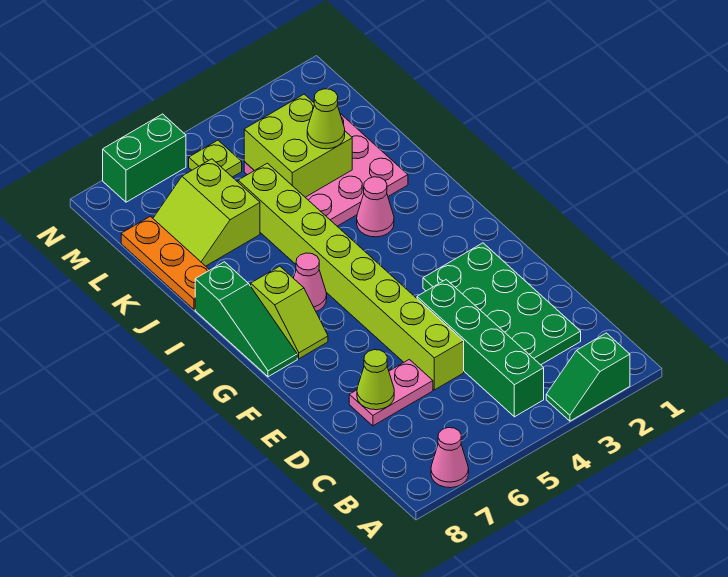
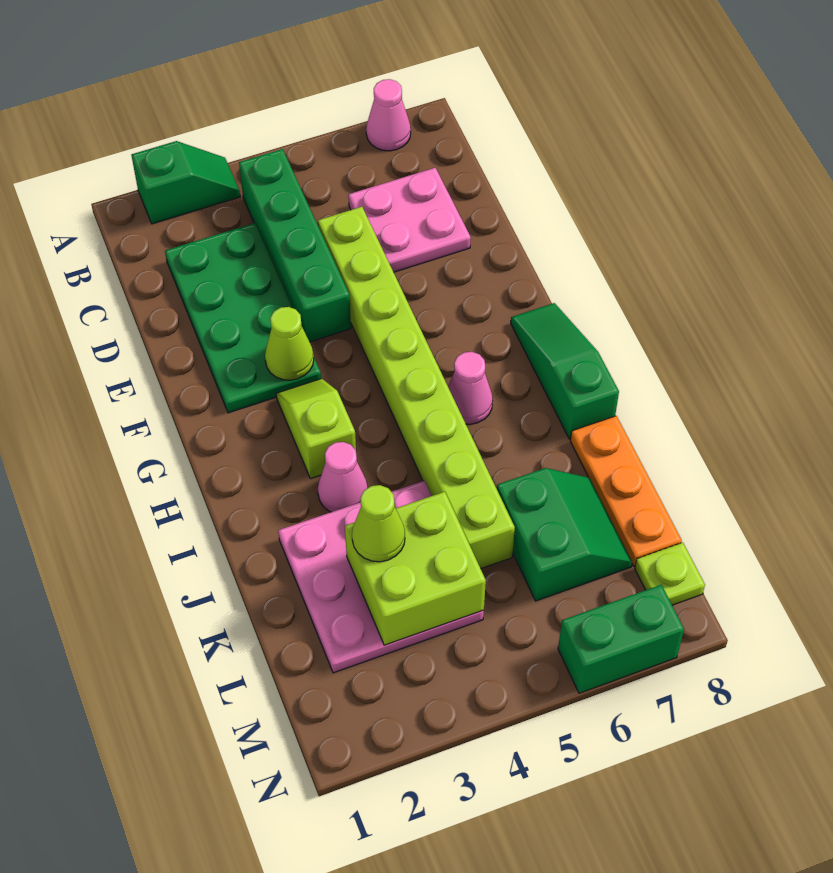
pink plate D6:D7 level 1 -> pink plate C6:D7 level 1
lime cone D7 level 2 -> lime cone F3 level 2
lime slope G7:H7 level 1 top H -> lime slope G3:H3 level 1 top H
lime slope K6:L7 level 1 top 6 -> green slope K6:L7 level 1 top 6
lime plate M5 level 1 -> lime plate M8 level 1

